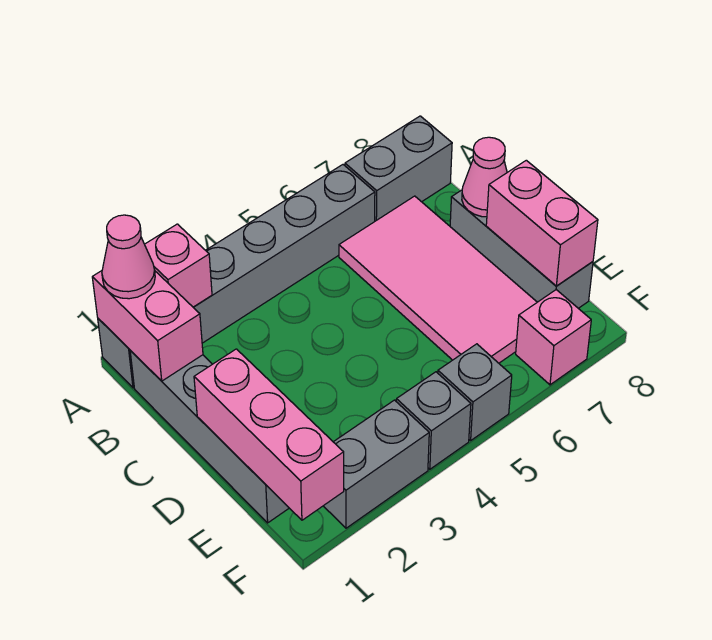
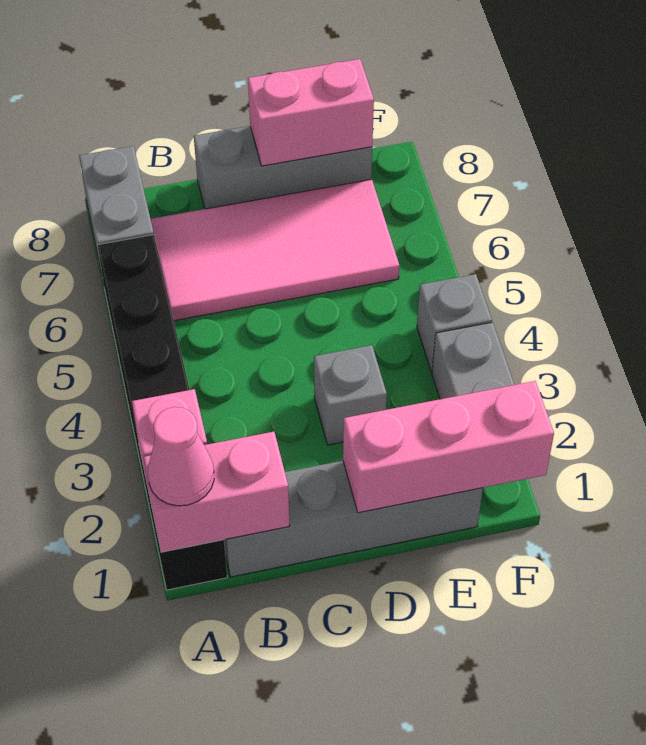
grey brick A1:A6 level 1 -> black brick A1:A6 level 1
pink cone C8 level 2 -> none
grey brick F5 level 1 -> grey brick D3 level 1
pink brick F7 level 1 -> none

